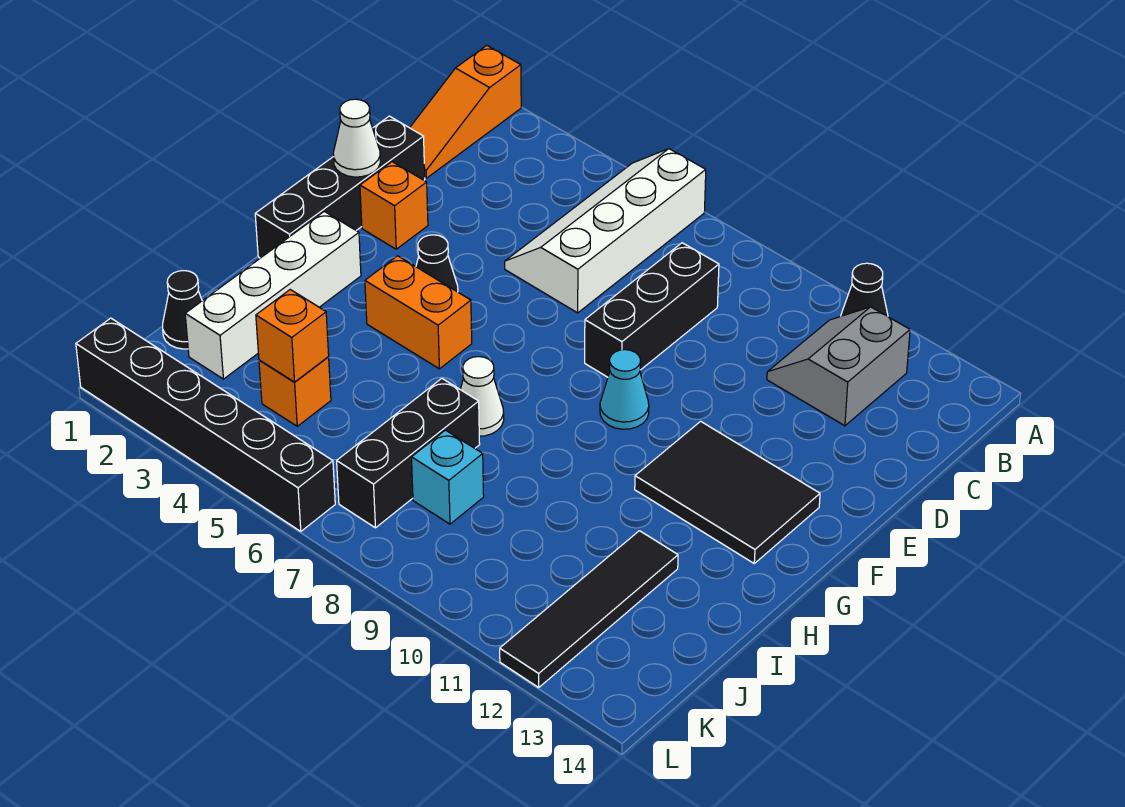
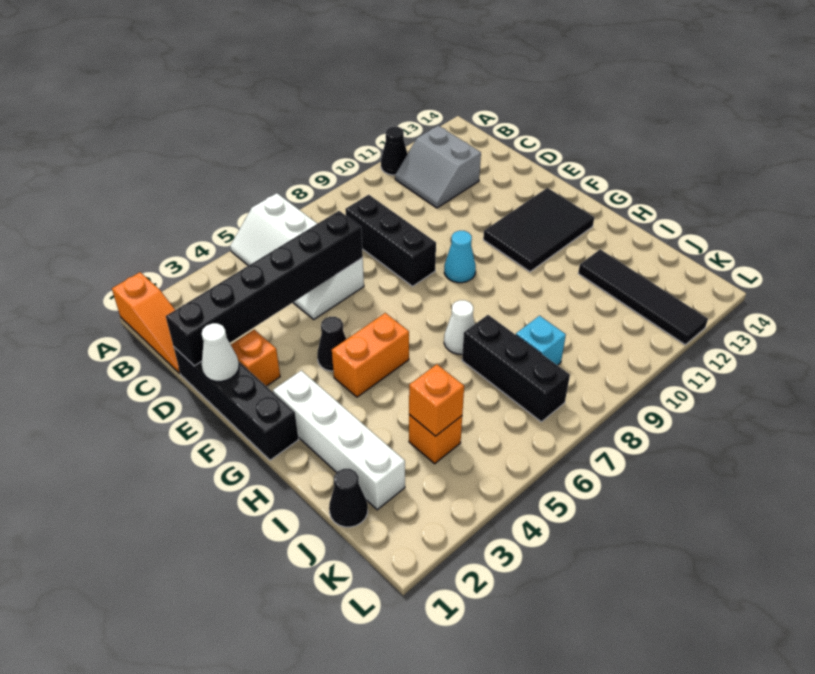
black brick L1:L6 level 1 -> black brick D1:D6 level 2

